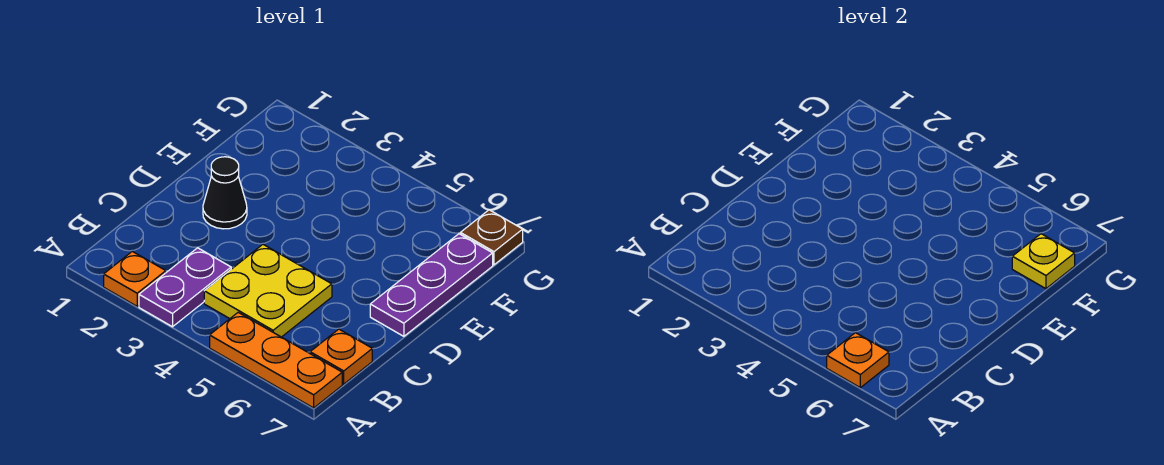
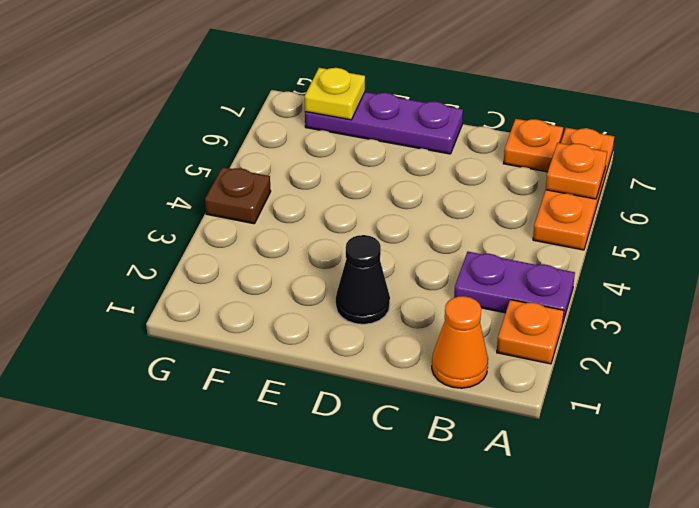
none -> orange cone B1 level 1
yellow plate B4:C5 level 1 -> none
brown plate G7 level 1 -> brown plate G4 level 1

